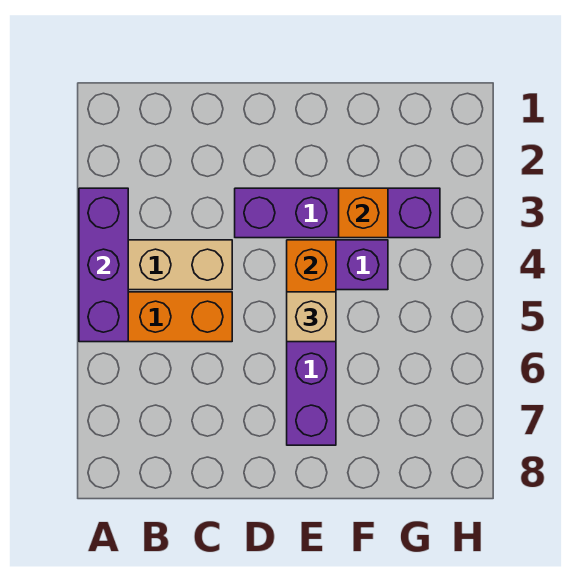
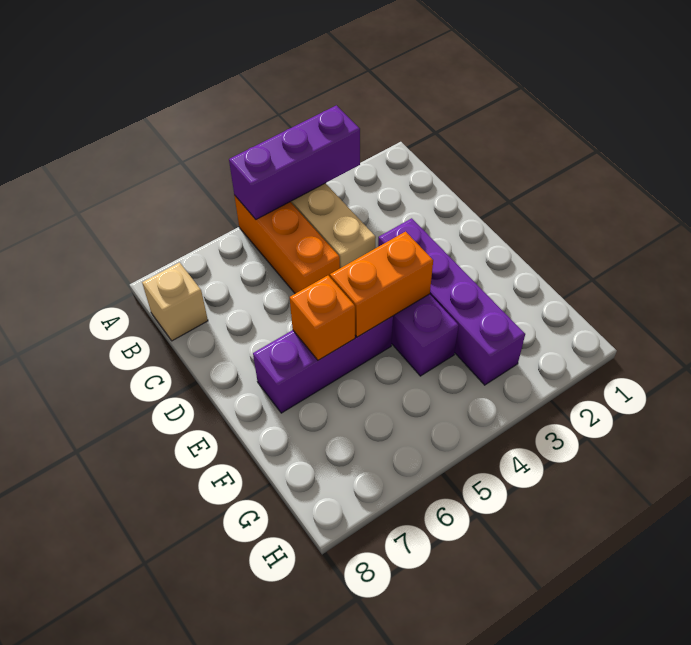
tan brick E5 level 3 -> tan brick B8 level 1
orange brick F3 level 2 -> orange brick E6 level 2

